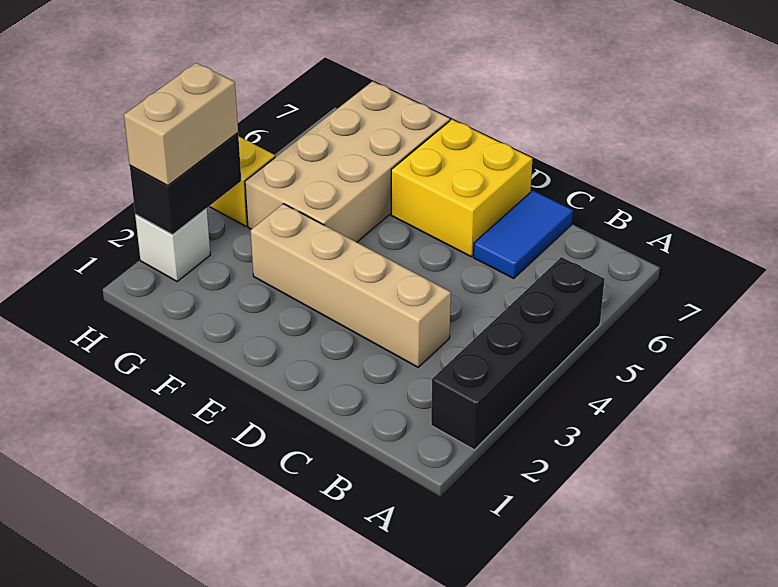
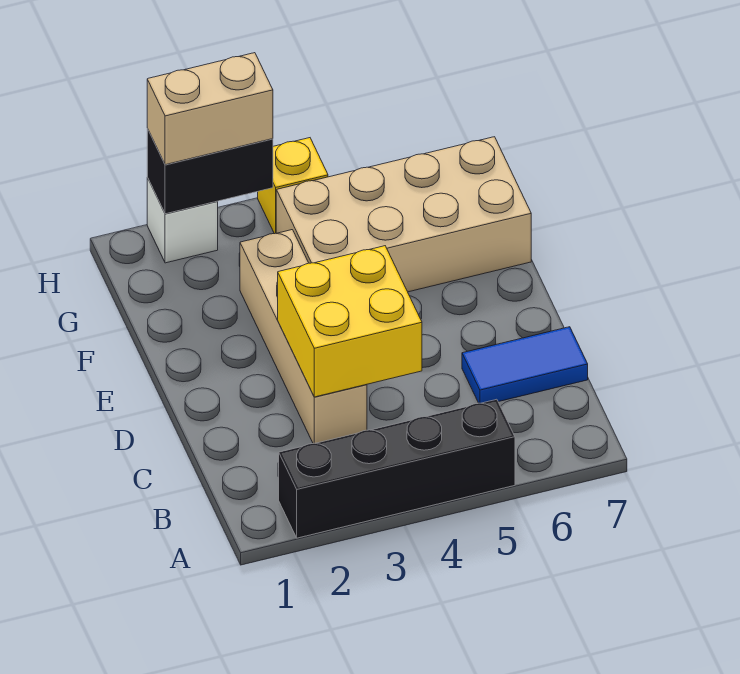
yellow brick D6:E7 level 1 -> yellow brick C3:D4 level 2

